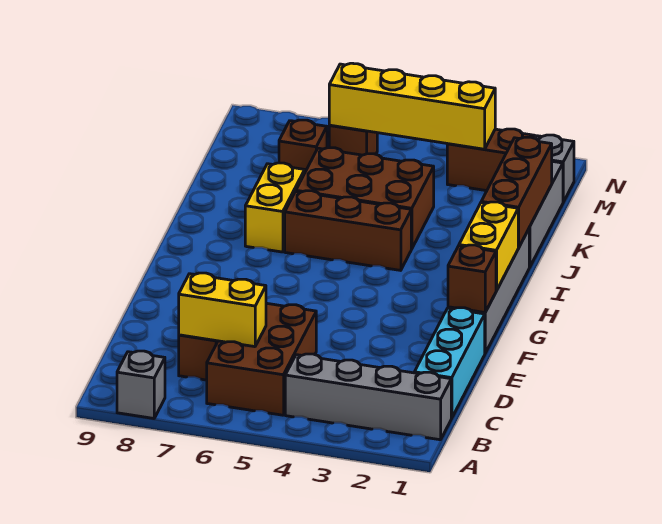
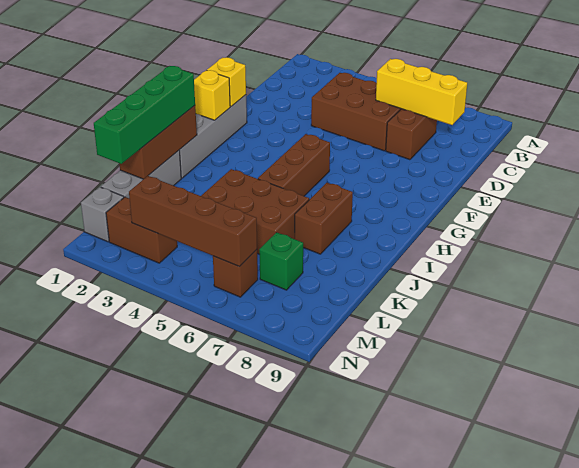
grey brick A8 level 1 -> none
grey brick B1:B4 level 1 -> none
brown brick B5:D6 level 1 -> brown brick C4:D6 level 1
cyan brick C1:E1 level 1 -> none
yellow brick C6:C7 level 2 -> yellow brick C6:C8 level 2
brown brick F1 level 2 -> yellow brick F1 level 2
yellow brick G1:H1 level 2 -> yellow brick G1 level 2
none -> green brick I1:L1 level 3
brown brick I4:I6 level 1 -> brown brick G5:I5 level 1
yellow brick I7:J7 level 1 -> brown brick I7:J7 level 1
brown brick L7 level 1 -> green brick L7 level 1
yellow brick M3:M6 level 2 -> brown brick M3:M6 level 2

